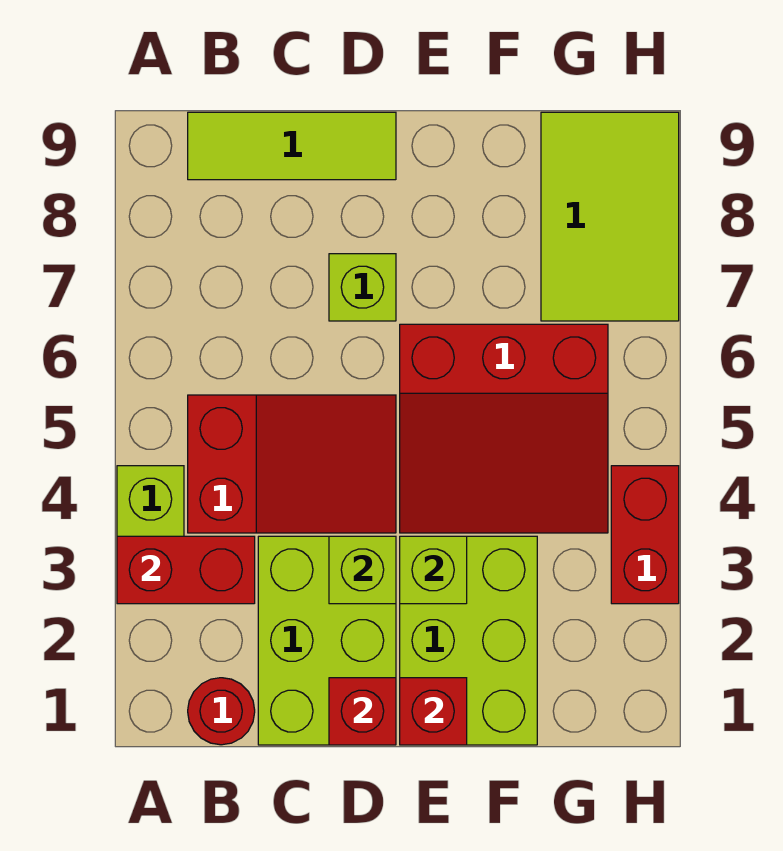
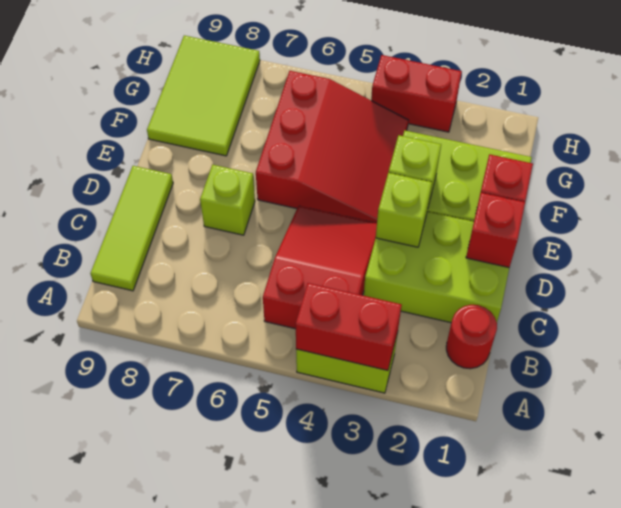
red brick A3:B3 level 2 -> red brick A3:A4 level 2
lime tile G7:H9 level 1 -> lime tile F8:H9 level 1

